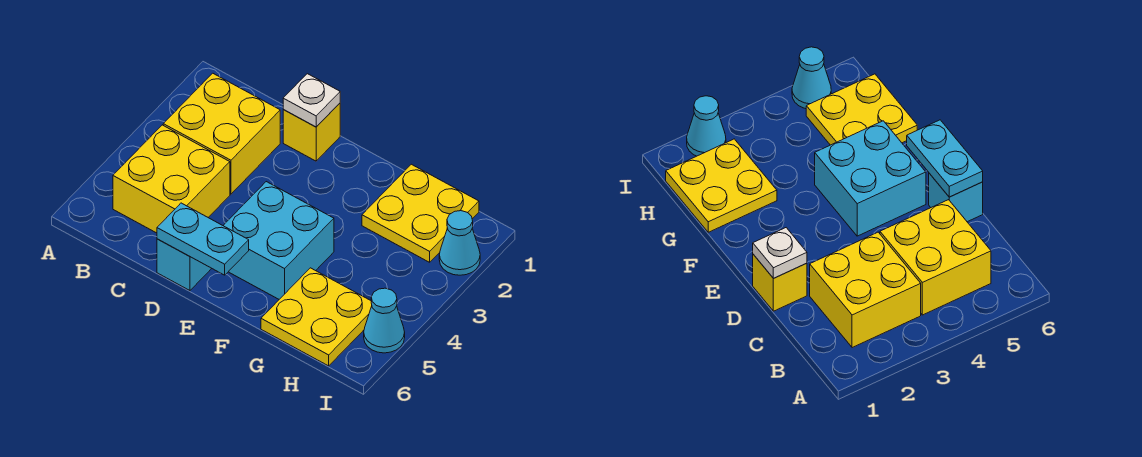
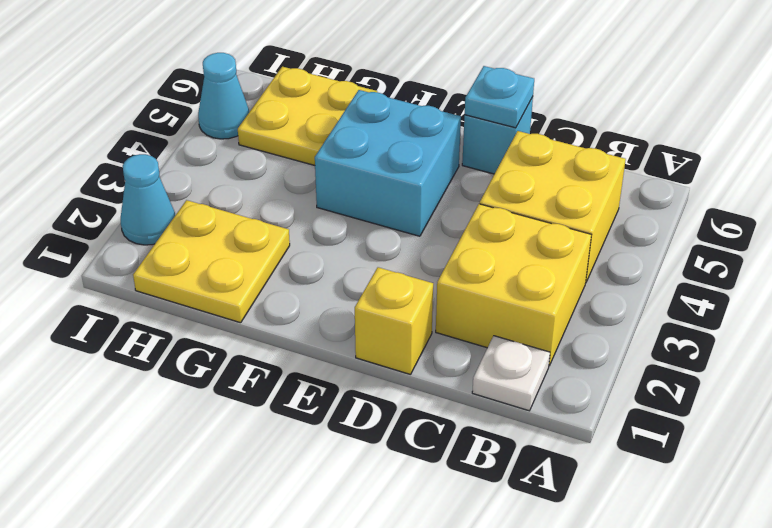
white plate D1 level 2 -> white plate B1 level 1
cyan plate D6:E6 level 2 -> cyan plate D6 level 2

